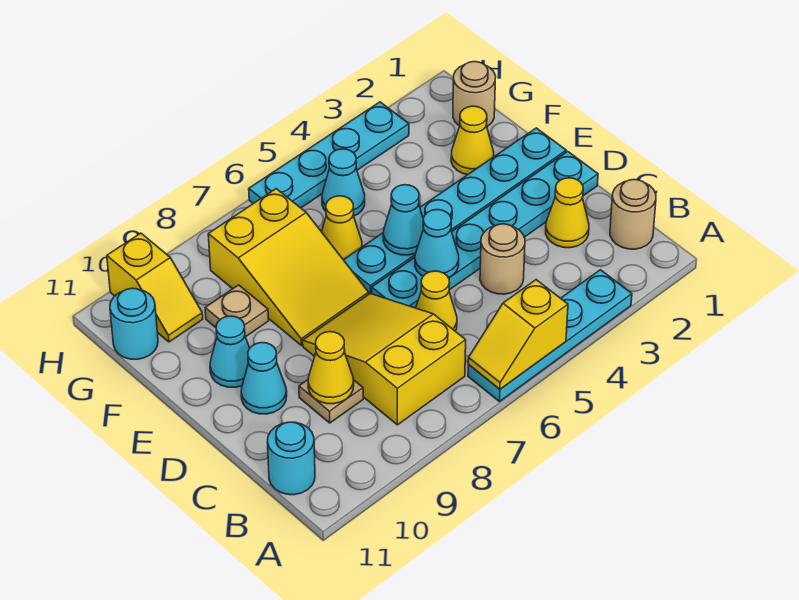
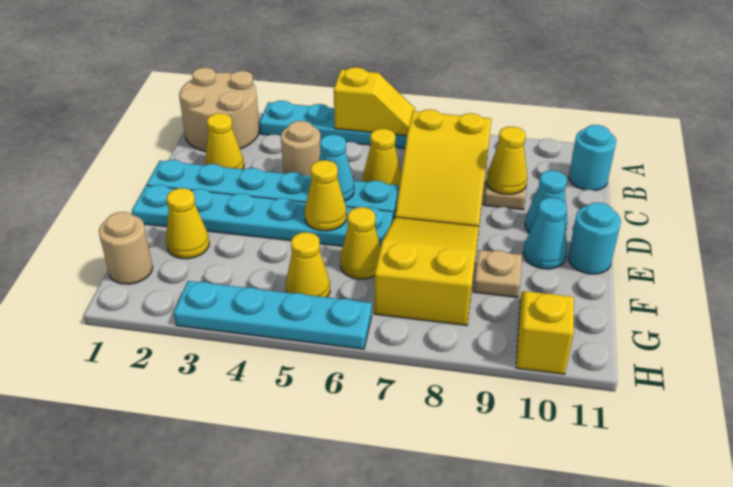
tan round brick B1 level 1 -> tan round brick A1:B2 level 1
cyan cone E5 level 2 -> yellow cone E5 level 2
cyan cone G5 level 1 -> yellow cone G5 level 1
cyan round brick G11 level 1 -> cyan round brick E11 level 1

